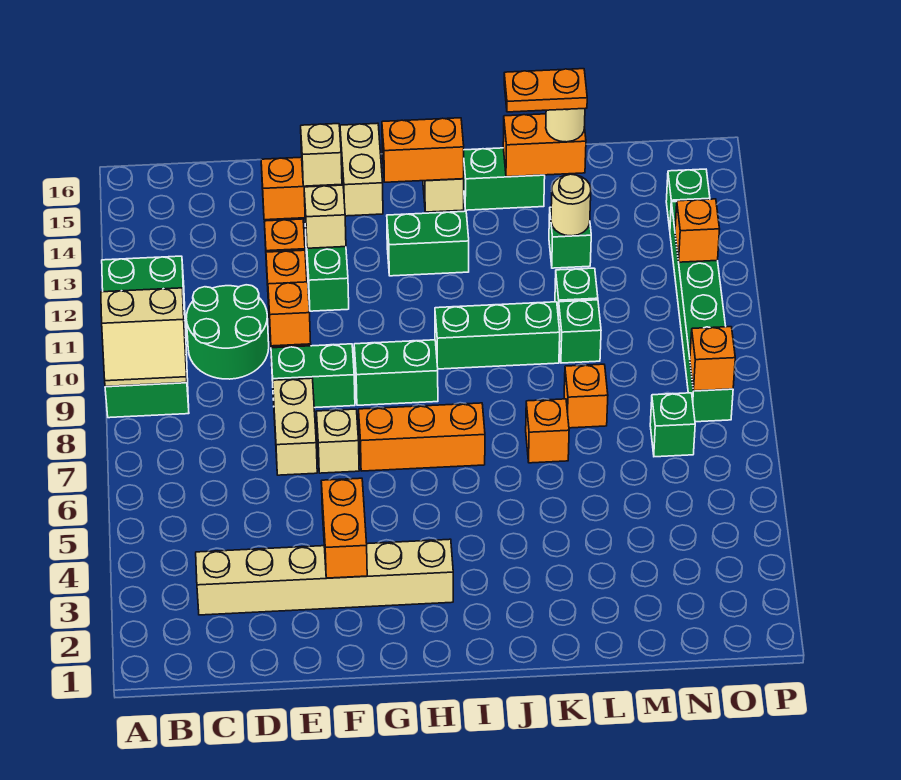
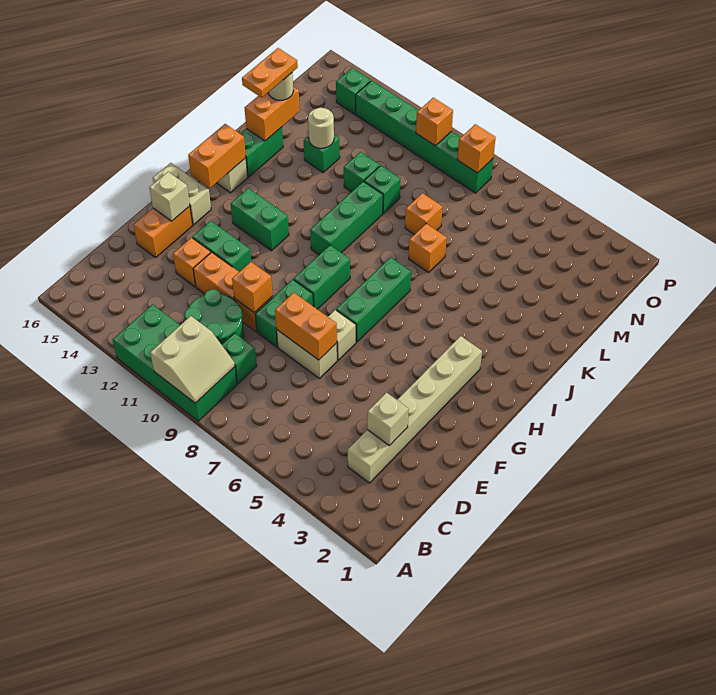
orange brick F3:F4 level 2 -> orange brick E7:E8 level 2
tan brick F13 level 2 -> tan brick D3 level 2
orange brick G7:I7 level 1 -> green brick G7:I7 level 1
green brick H13:I13 level 1 -> green brick H12:H13 level 1
green brick N7 level 1 -> green brick C9 level 1
orange brick O12 level 2 -> orange brick O10 level 2

